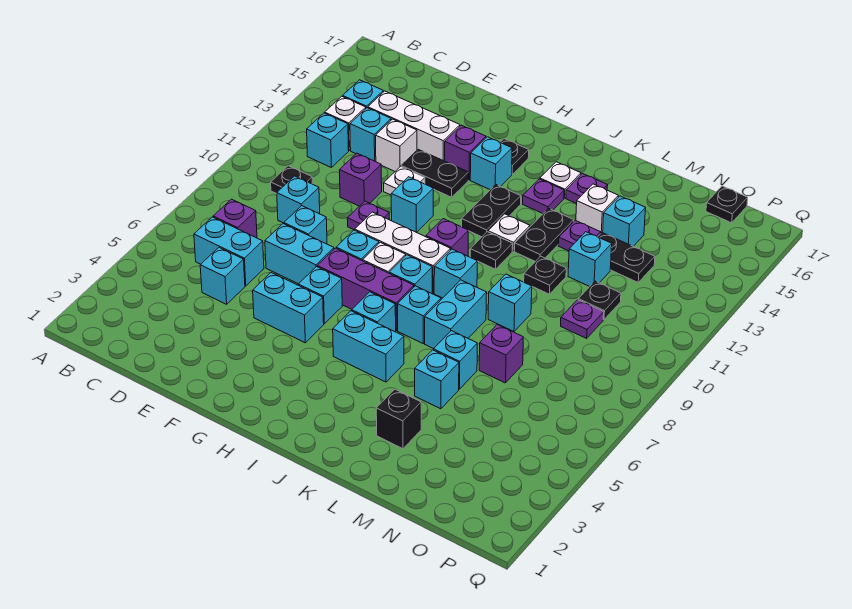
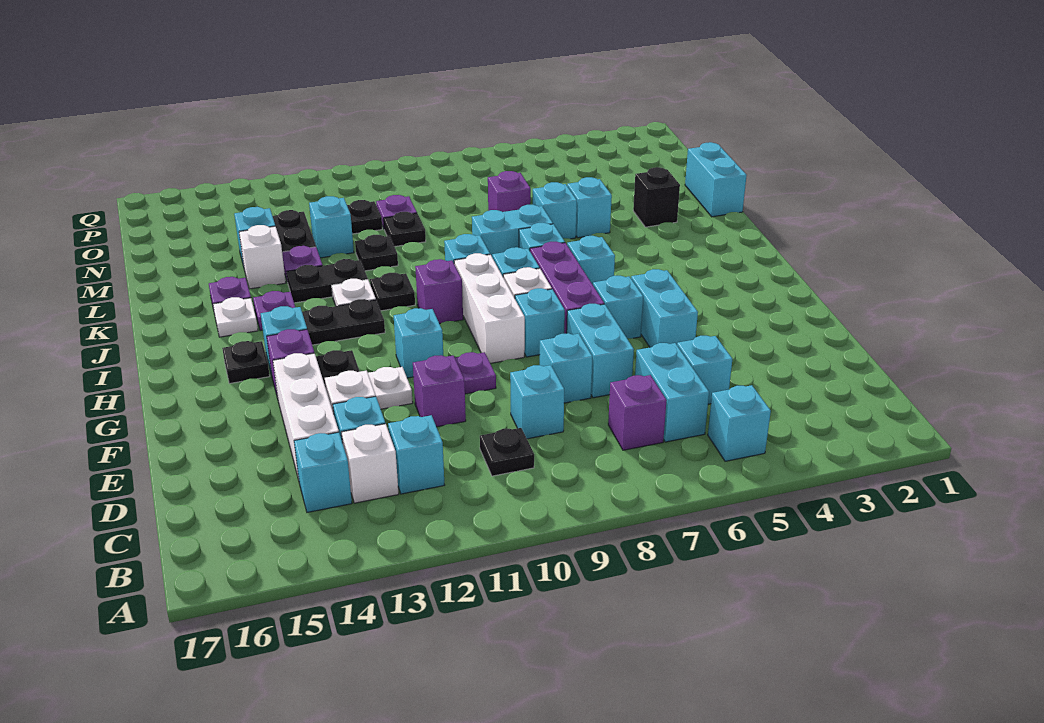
cyan brick I5:J5 level 1 -> cyan brick L1:M1 level 1
cyan brick L9 level 1 -> cyan brick B5 level 1
black plate O17 level 1 -> black plate M10 level 1

